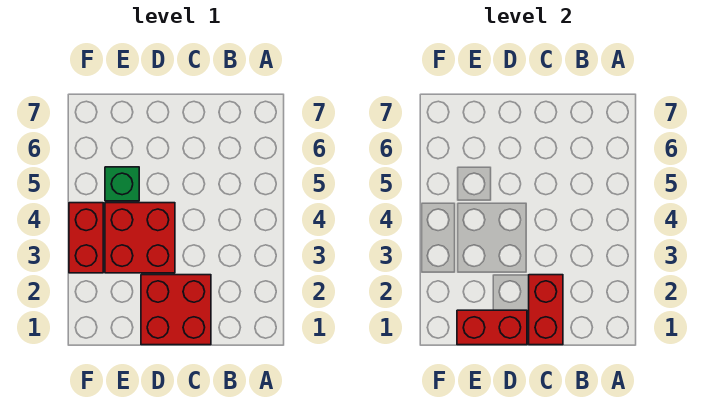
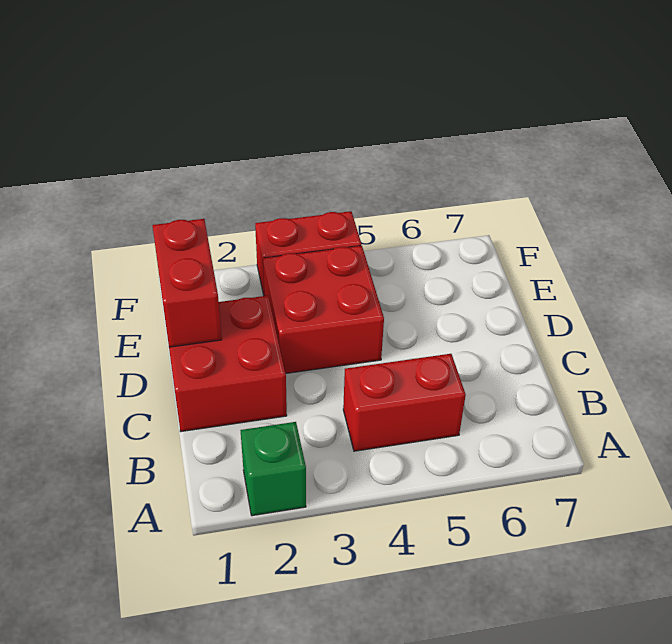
red brick C1:C2 level 2 -> red brick B4:B5 level 1
green brick E5 level 1 -> green brick A2 level 1

